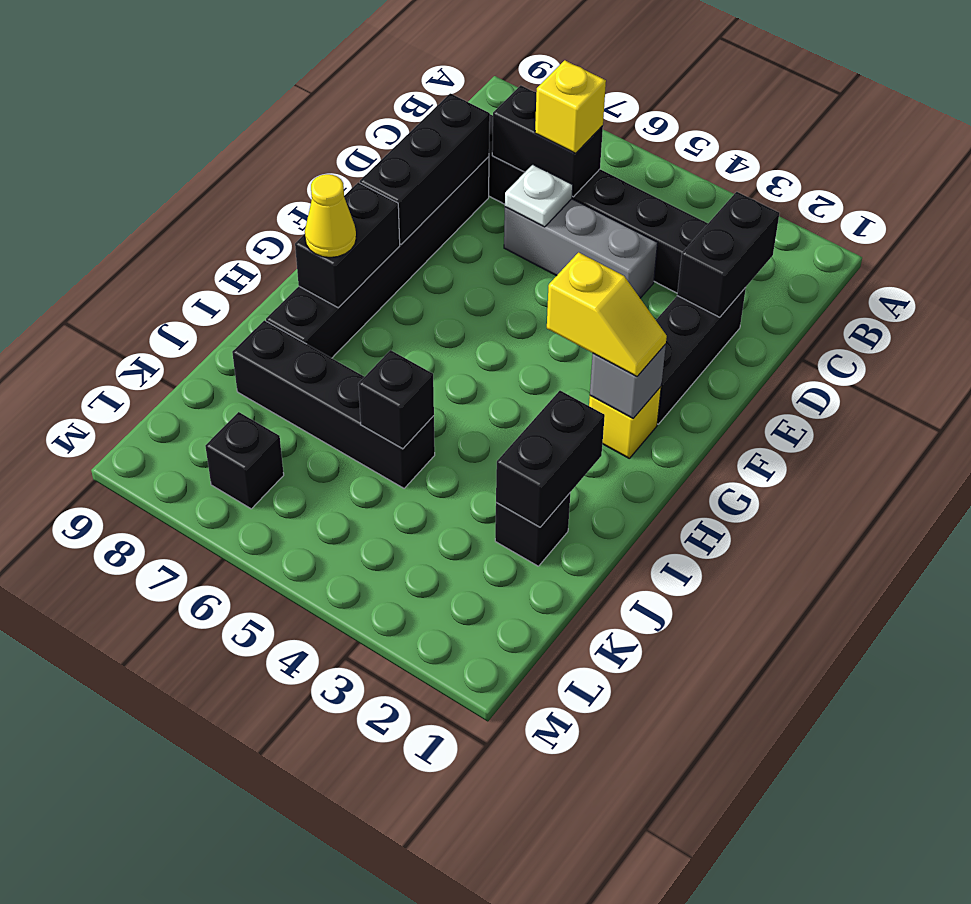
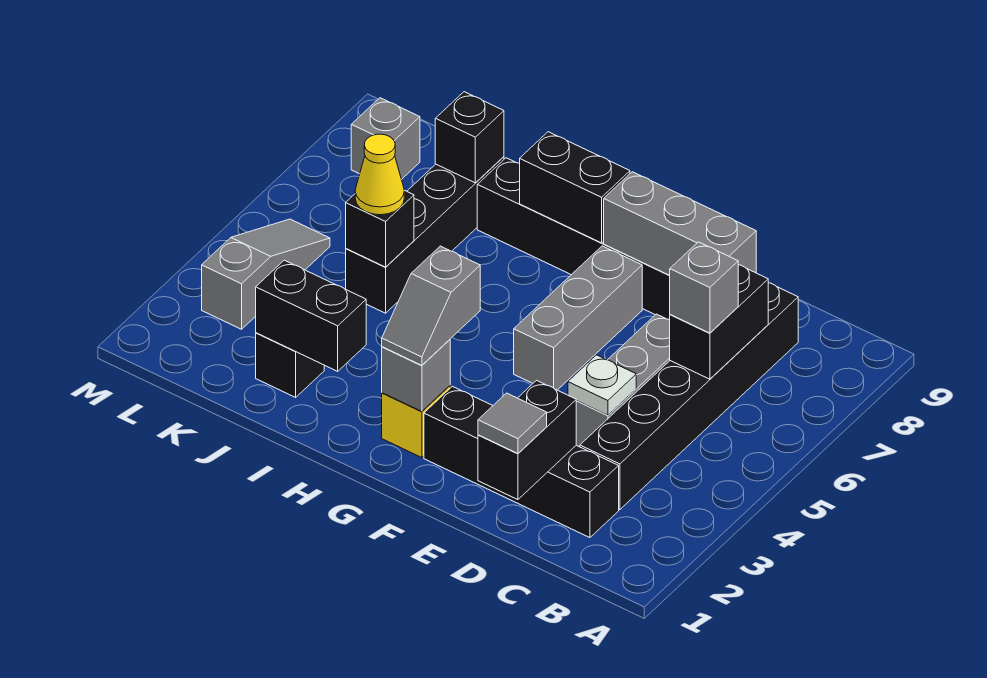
black brick C2:D2 level 2 -> black brick D1:D2 level 2
yellow brick C6 level 3 -> grey brick C6 level 3
none -> grey tile D1 level 3
black brick D2:F2 level 1 -> black brick C2:F2 level 1
white plate D6 level 2 -> white plate D4 level 2
black brick D8:F8 level 2 -> grey brick D8:F8 level 2
none -> grey brick F5:F7 level 1
yellow slope G2:G3 level 3 top 3 -> grey slope G2:G3 level 3 top 3
yellow cone H8 level 3 -> yellow cone J5 level 3
none -> grey slope L3:L5 level 1 top 3
black brick L7 level 1 -> black brick J8 level 2
none -> grey brick L8 level 1

